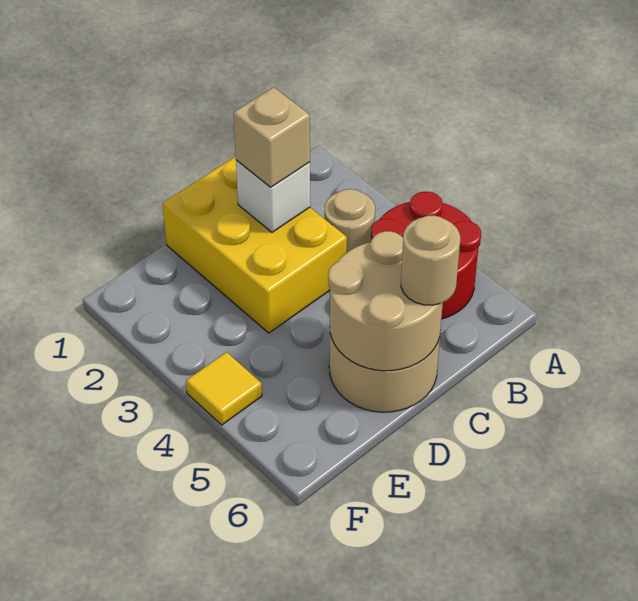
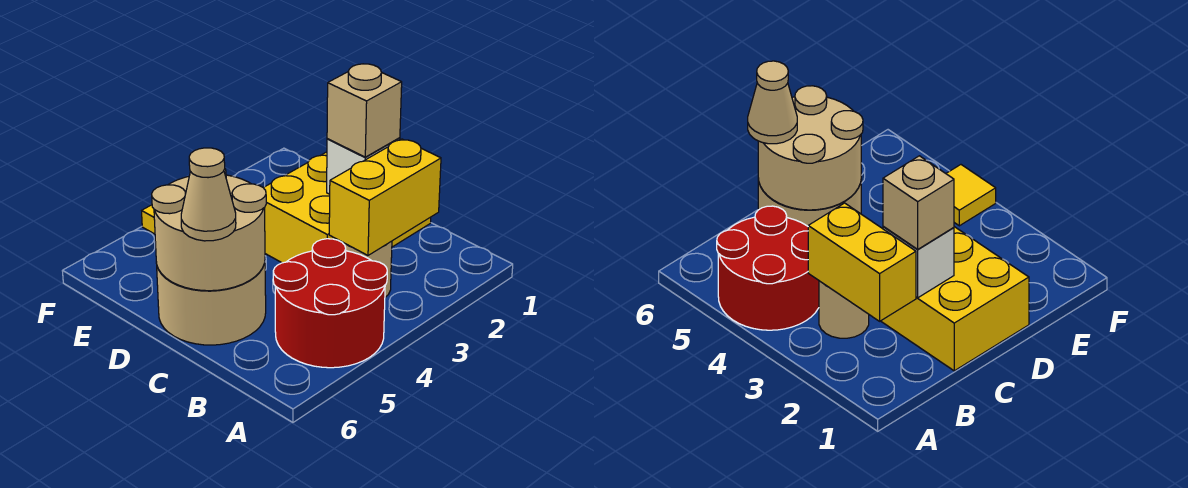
none -> yellow brick B2:B3 level 2
tan round brick C6 level 3 -> tan cone C6 level 3

